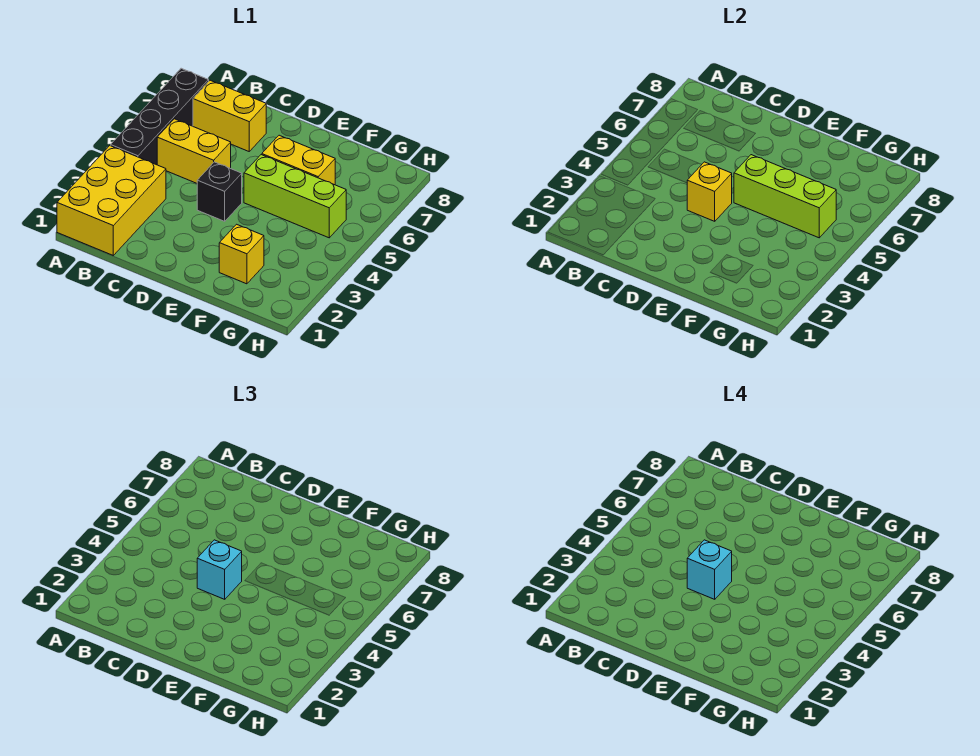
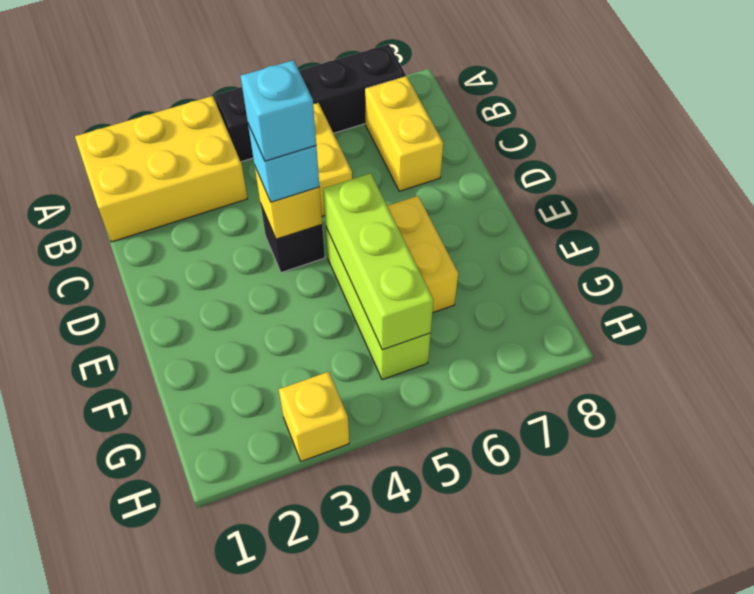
yellow brick F2 level 1 -> yellow brick H3 level 1

